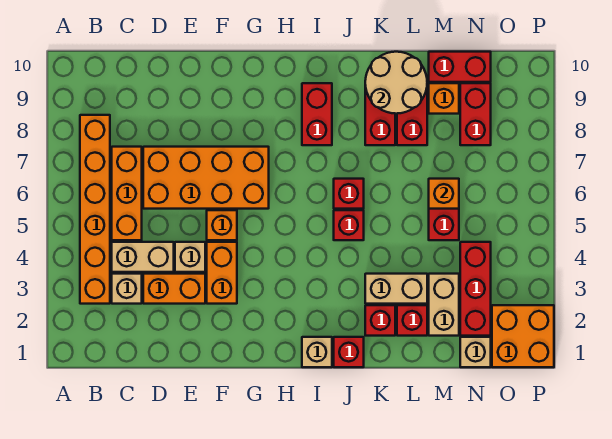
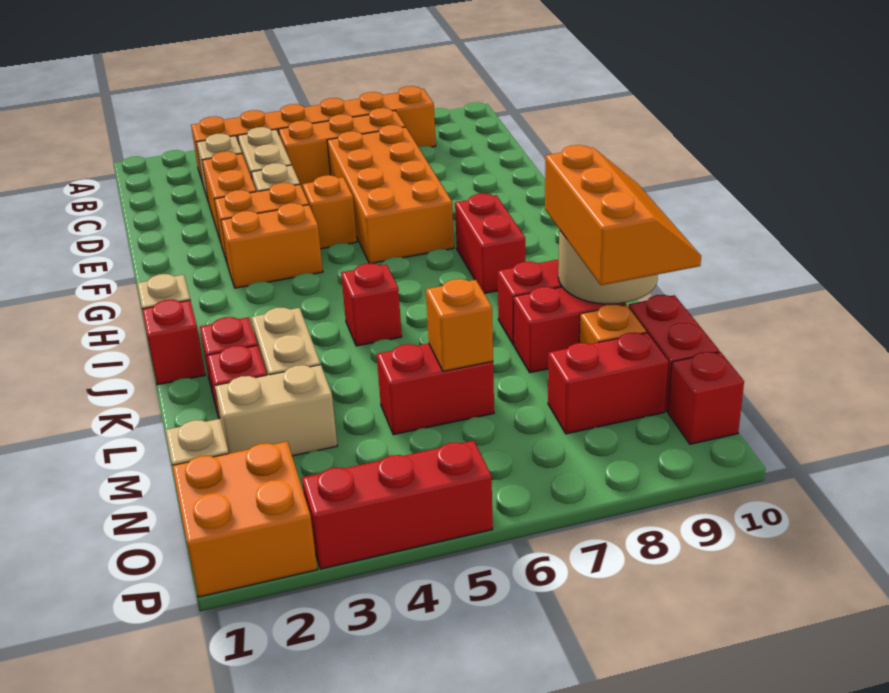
none -> orange brick G3:G4 level 1
red brick I8:I9 level 1 -> red brick H8:I8 level 1
red brick J6 level 1 -> red brick O10 level 1
none -> orange slope K9:M10 level 3 top 9
red brick N2:N4 level 1 -> red brick P3:P5 level 1

